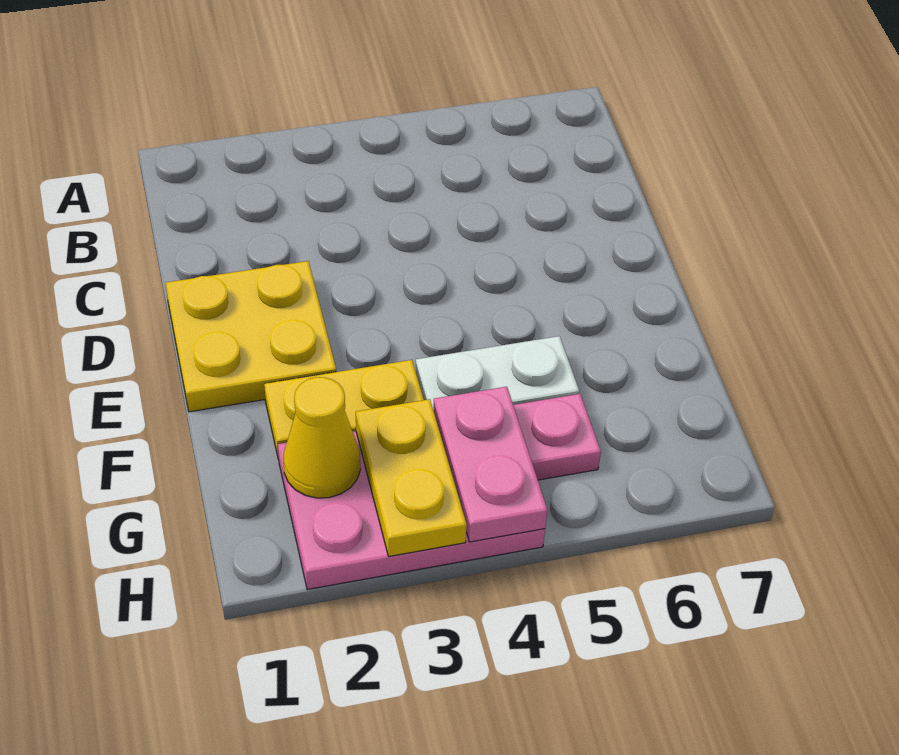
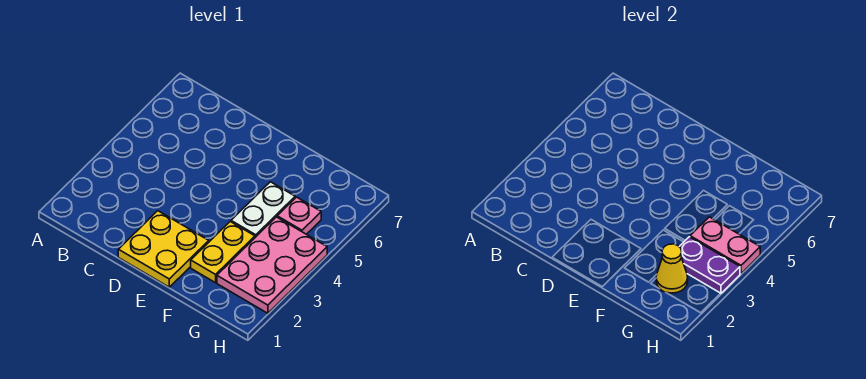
yellow plate G3:H3 level 2 -> purple plate G3:H3 level 2

